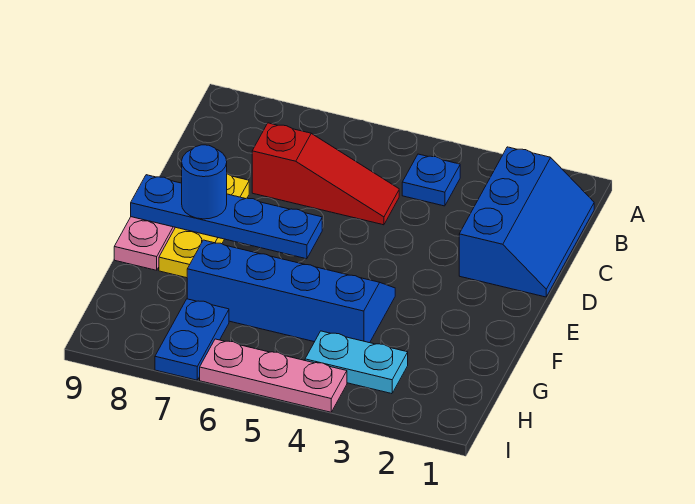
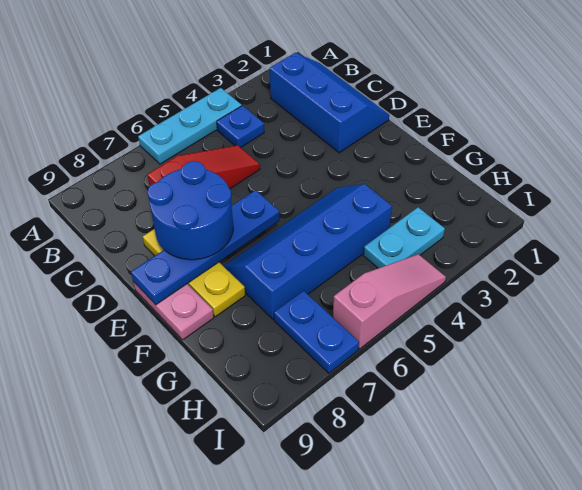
none -> cyan plate A4:A6 level 1
blue round brick E8 level 3 -> blue round brick D7:E8 level 3
pink plate I4:I6 level 1 -> pink slope I4:I6 level 1 top 6

